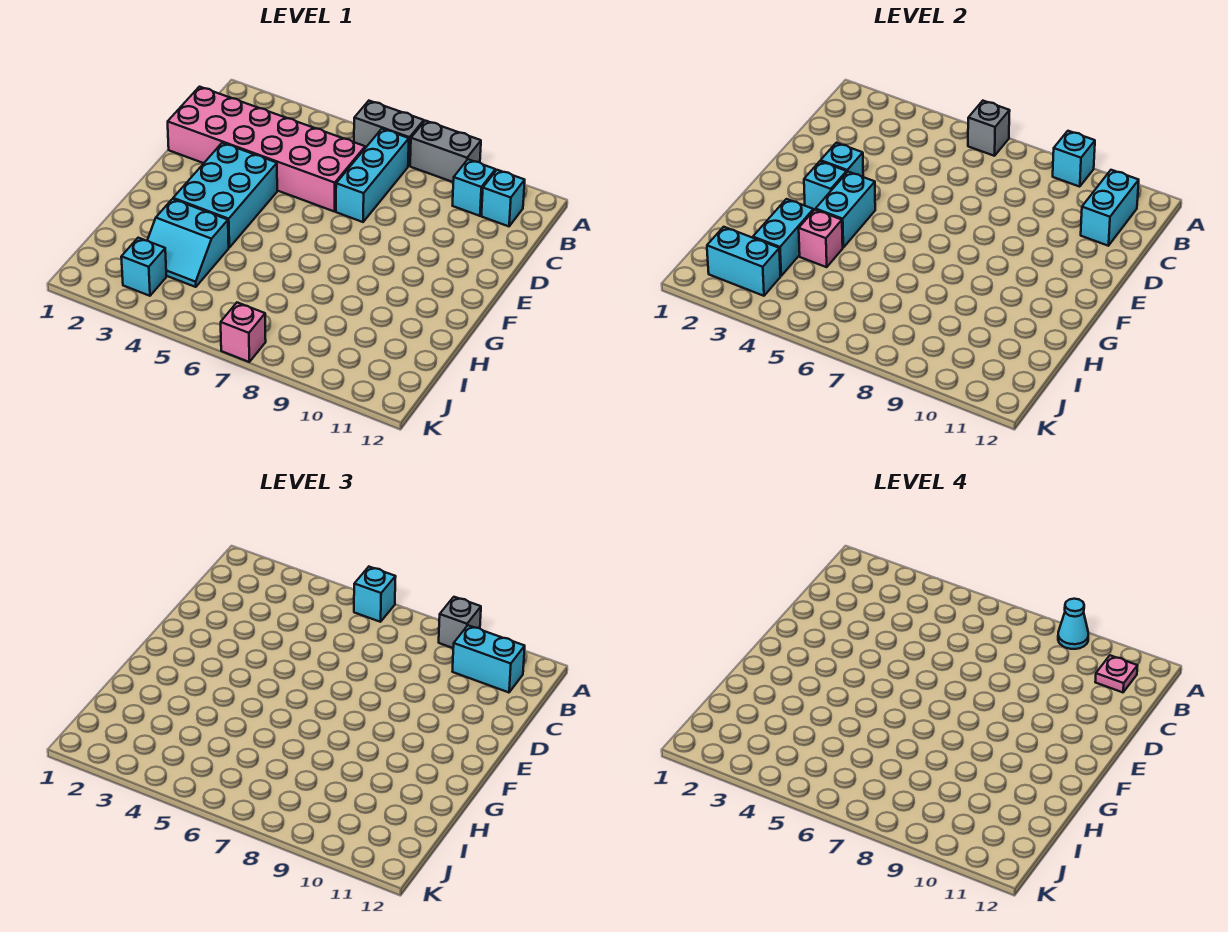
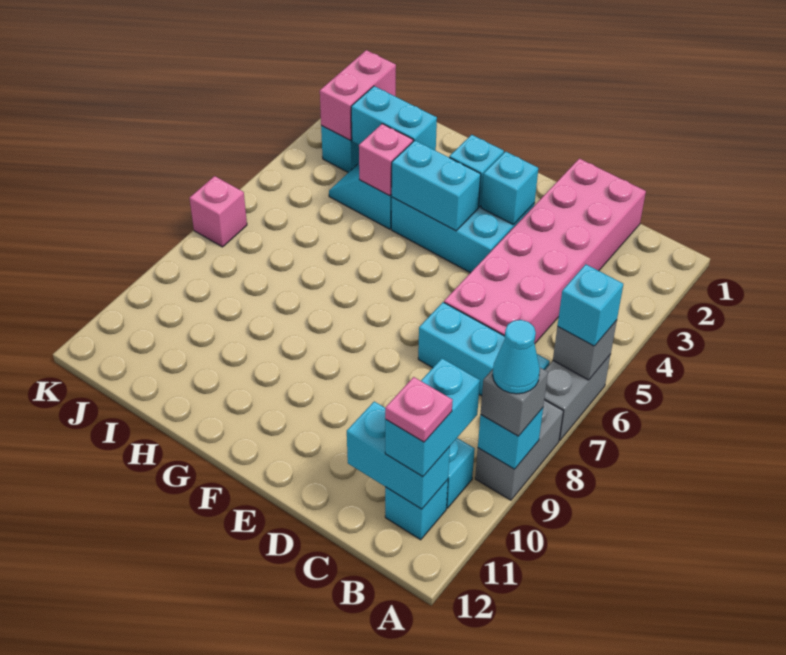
cyan brick J2:J3 level 2 -> pink brick J2:J3 level 2

